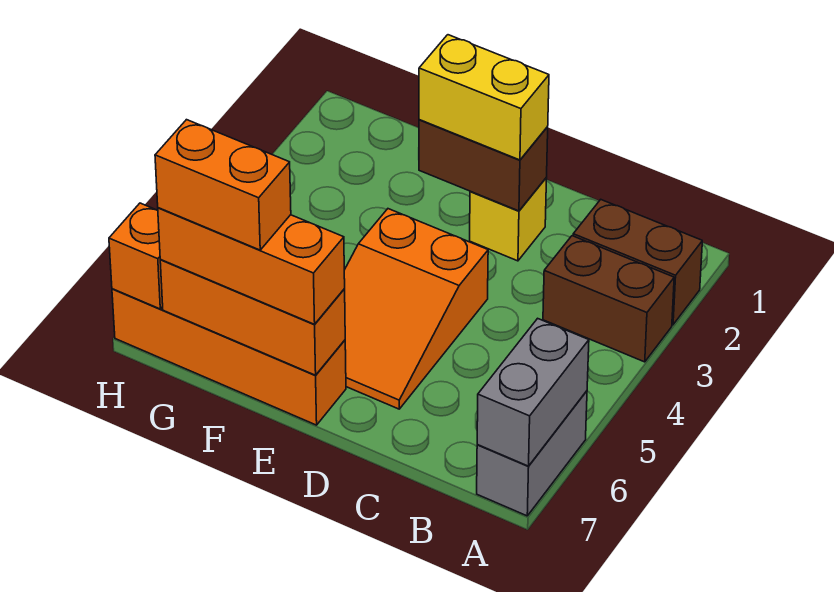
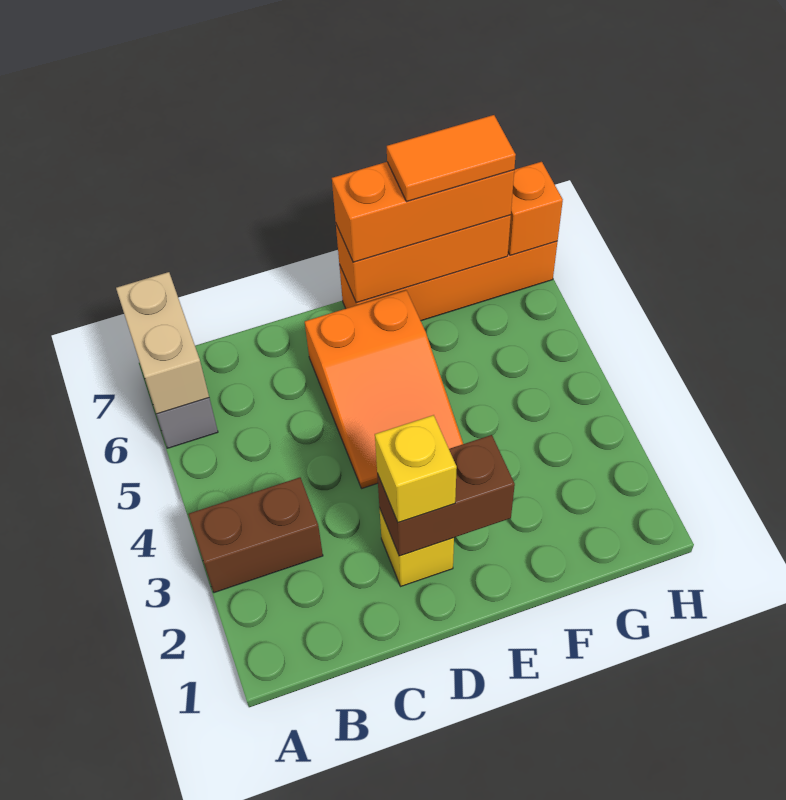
brown brick A2:B2 level 1 -> none
grey brick A6:A7 level 2 -> tan brick A6:A7 level 2
yellow brick D2:E2 level 3 -> yellow brick D2 level 3
orange slope D4:E6 level 1 top 4 -> orange slope D4:E6 level 1 top 6
orange brick F7:G7 level 4 -> orange tile F7:G7 level 4

